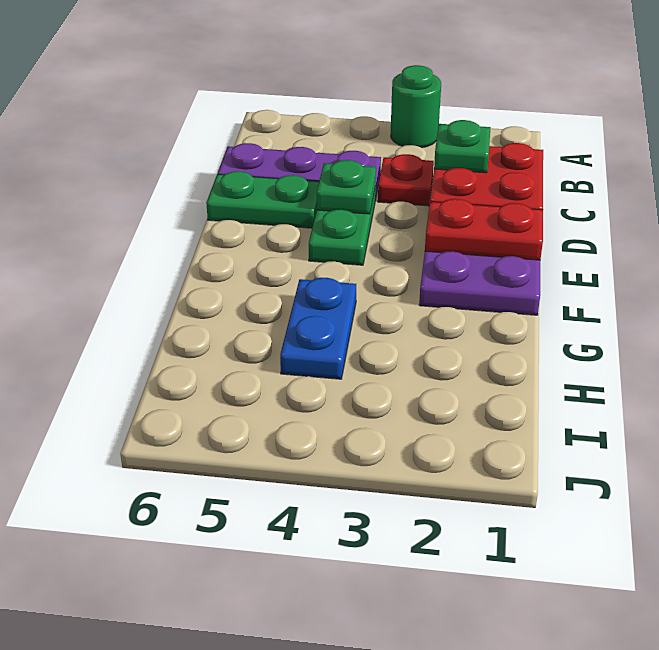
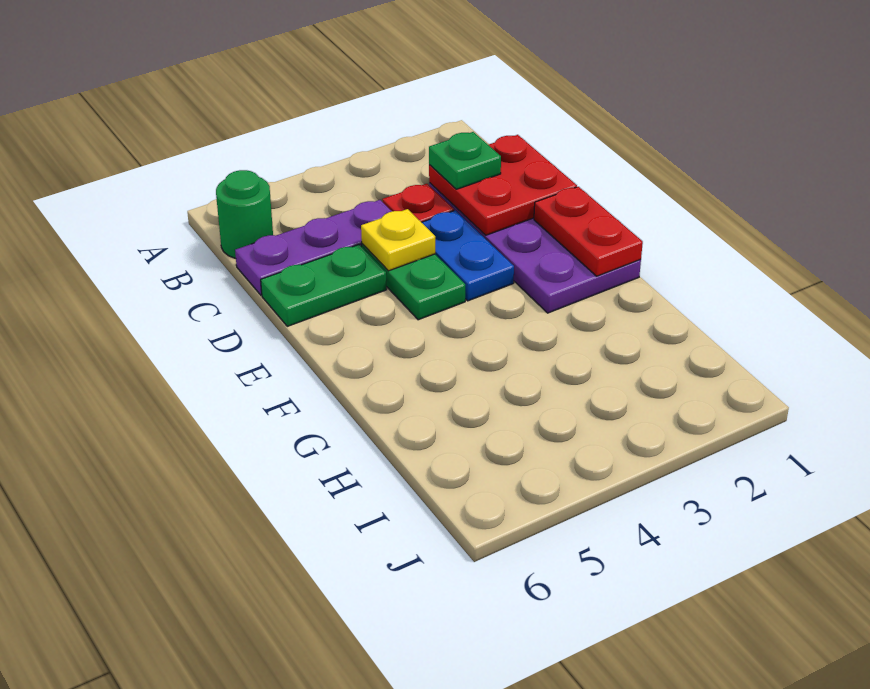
green round brick A3 level 1 -> green round brick B6 level 1
green plate D4 level 2 -> yellow plate D4 level 2
red plate E1:E2 level 2 -> red plate E1:F1 level 2
blue plate G4:H4 level 1 -> blue plate D3:E3 level 1

